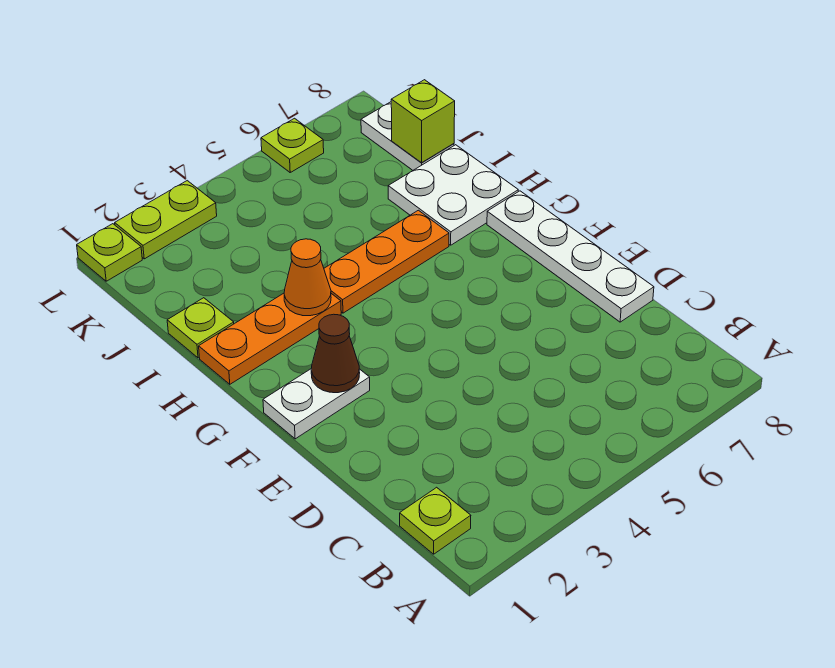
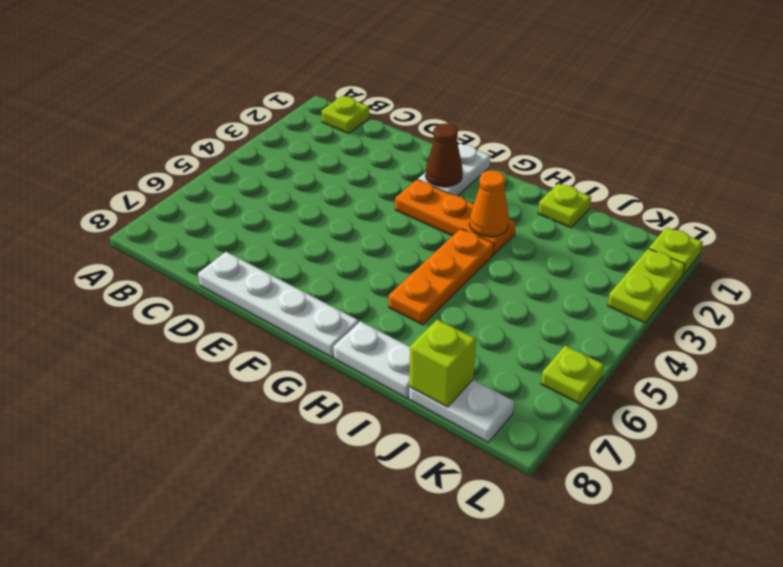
orange plate H1:H3 level 1 -> orange plate F3:H3 level 1
white plate H7:I8 level 1 -> white plate H8:I8 level 1

